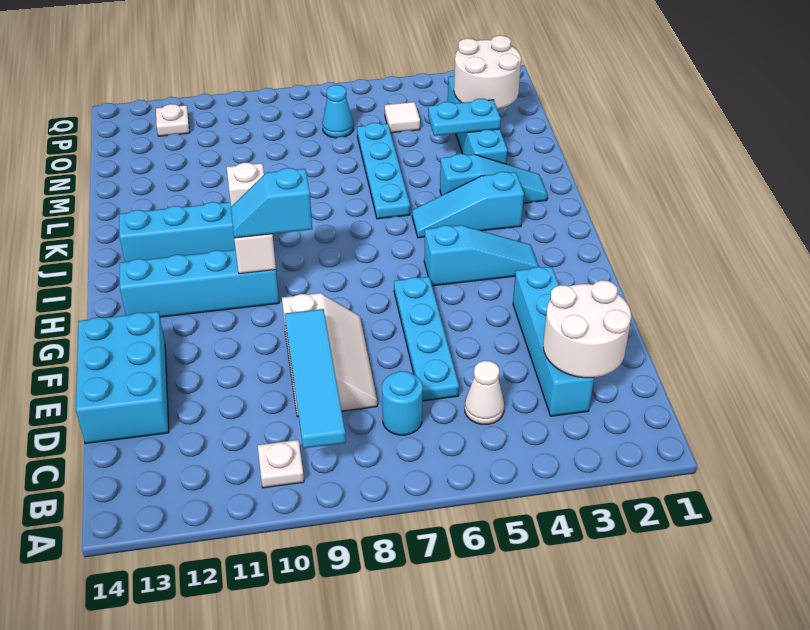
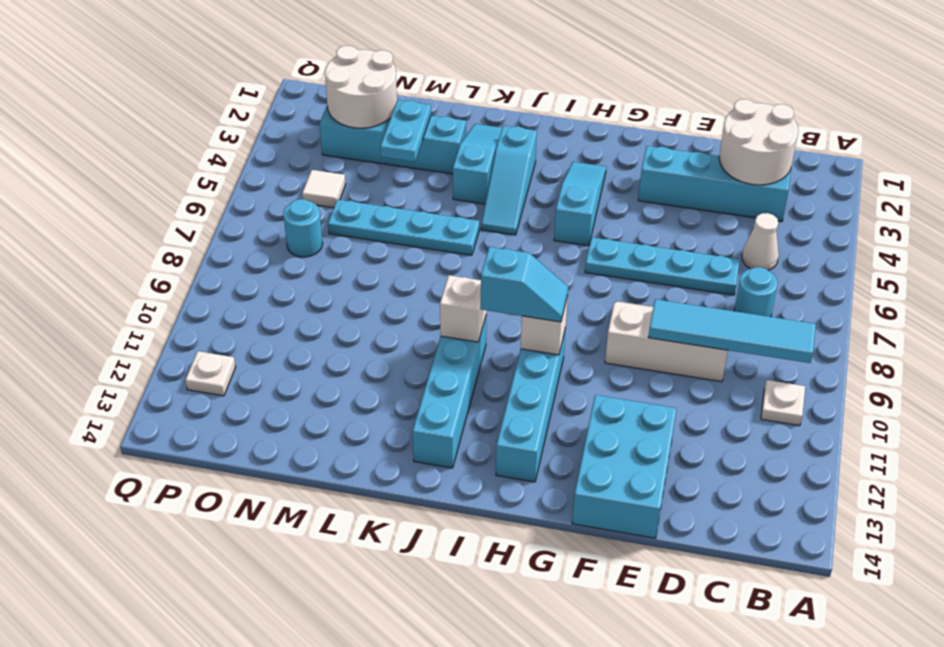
cyan brick D13:F14 level 1 -> cyan brick E12:F14 level 1
cyan slope H9:H10 level 3 top 9 -> cyan slope H10:I10 level 3 top I
cyan cone O7 level 1 -> cyan round brick O7 level 1

